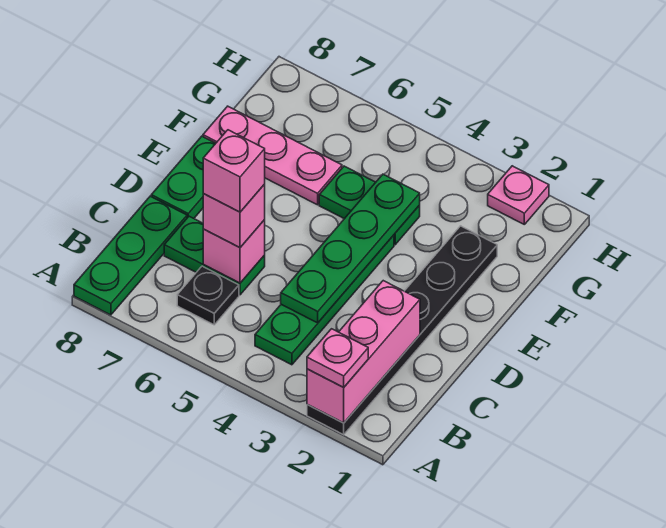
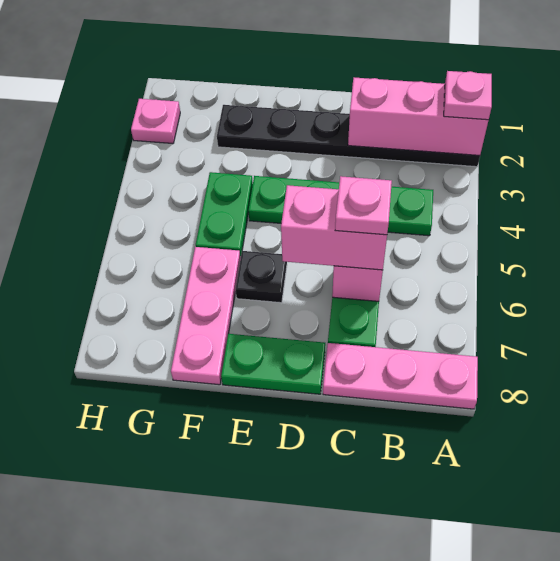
green plate A8:C8 level 1 -> pink plate A8:C8 level 1
black plate B6 level 1 -> black plate E6 level 1
green plate C4:F4 level 2 -> none
pink brick C6 level 3 -> pink brick C6:D6 level 3
pink brick C6 level 4 -> pink plate C6 level 4

